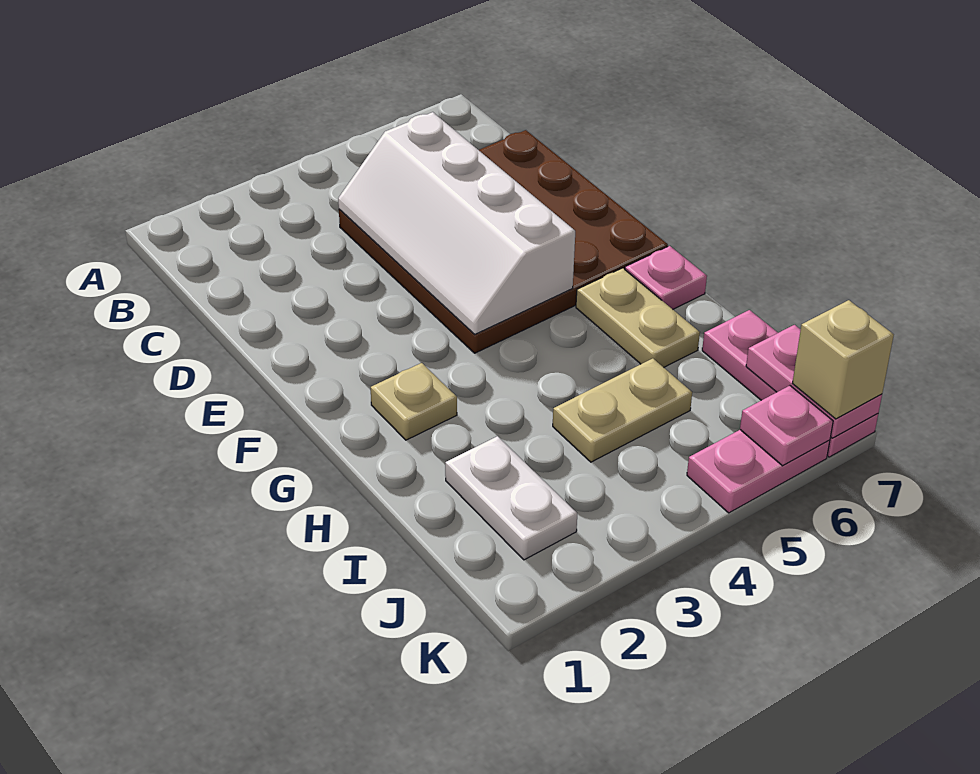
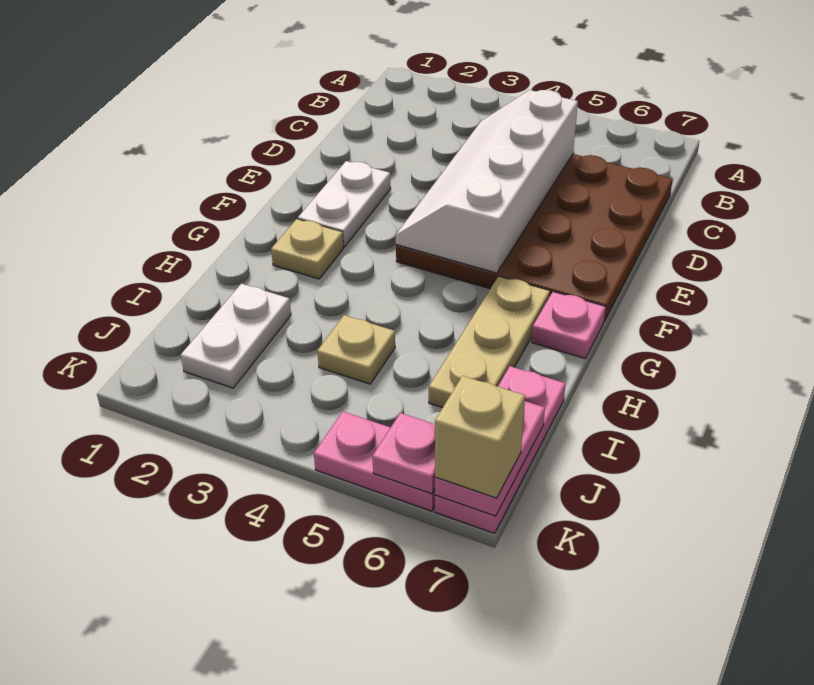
none -> white plate E2:F2 level 1
tan plate G6:H6 level 1 -> tan plate G6:I6 level 1
tan plate I4:I5 level 1 -> tan plate I4 level 1

